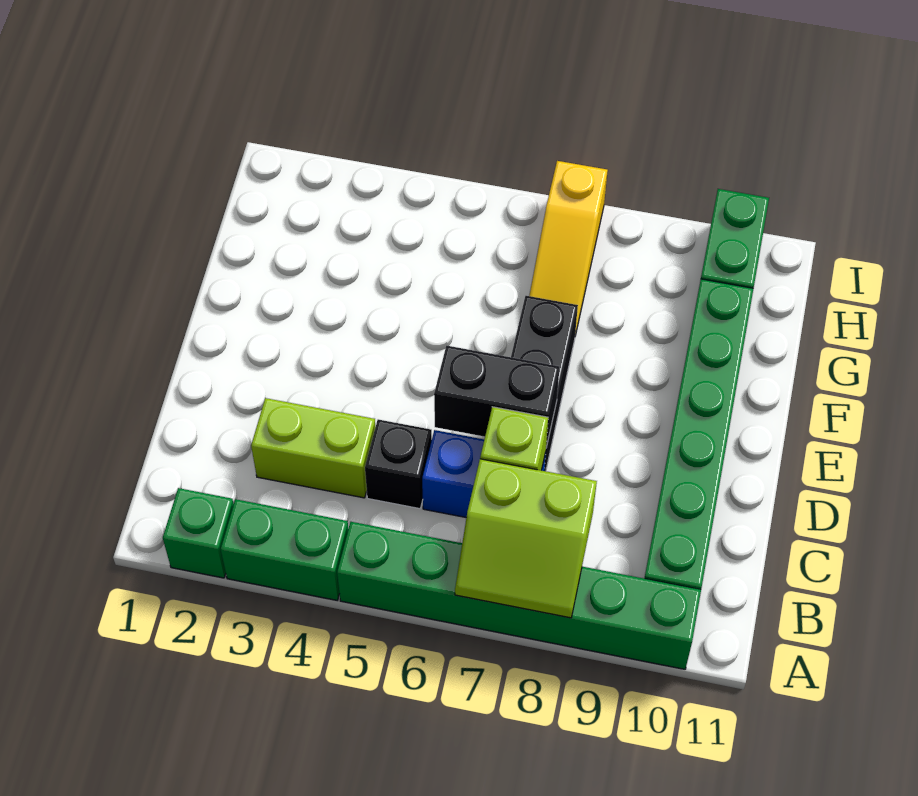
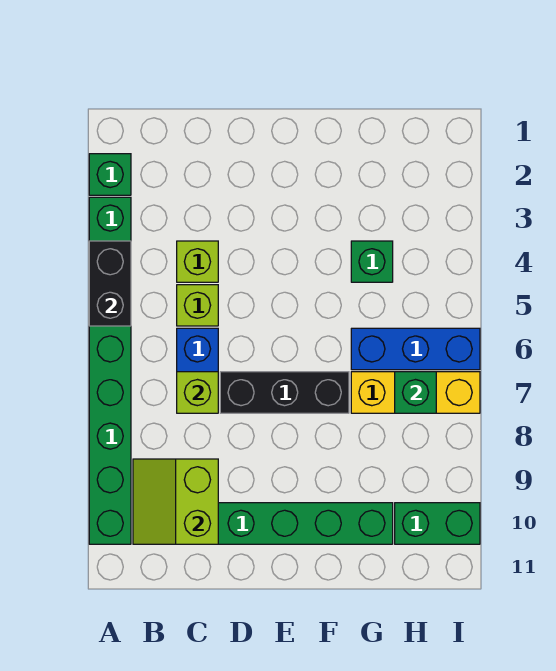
lime slope A7:B8 level 2 top B -> lime slope B9:C10 level 2 top C
lime brick C3:C4 level 1 -> lime brick C4 level 1
black brick C5 level 1 -> lime brick C5 level 1
black brick D6:D7 level 2 -> black brick A4:A5 level 2
none -> green brick G4 level 1
none -> blue brick G6:I6 level 1
yellow slope G7:I7 level 1 top I -> yellow brick G7:I7 level 1
none -> green brick H7 level 2

